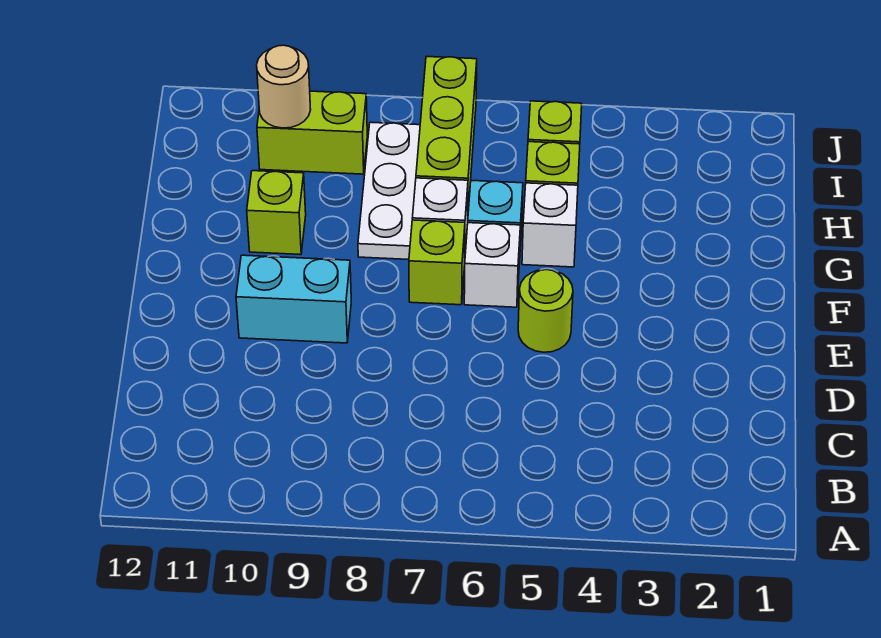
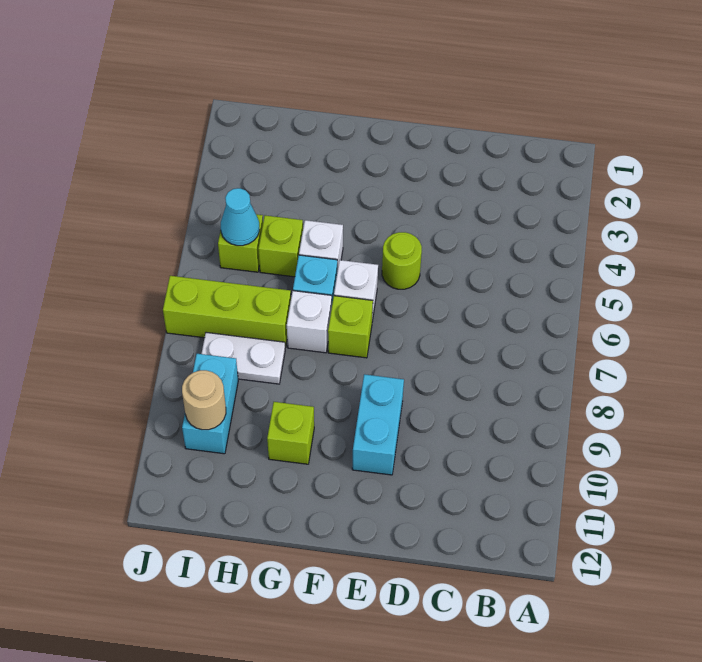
white plate G8:I8 level 1 -> white plate H8:I8 level 1
none -> cyan cone I5 level 2
lime brick I9:I10 level 1 -> cyan brick I9:I10 level 1

